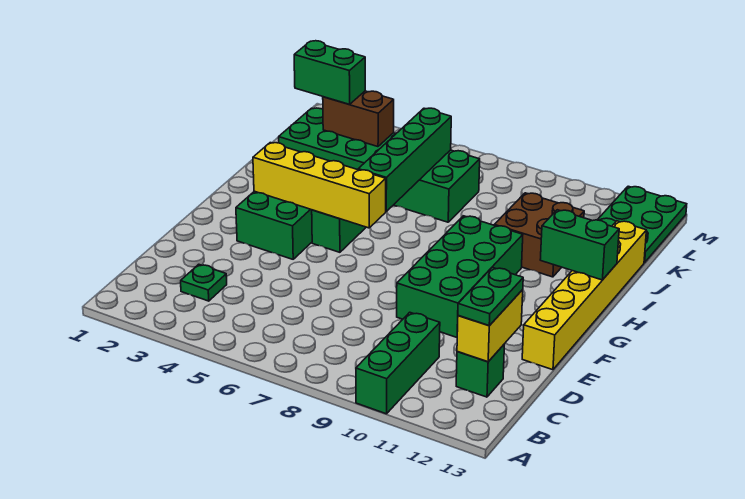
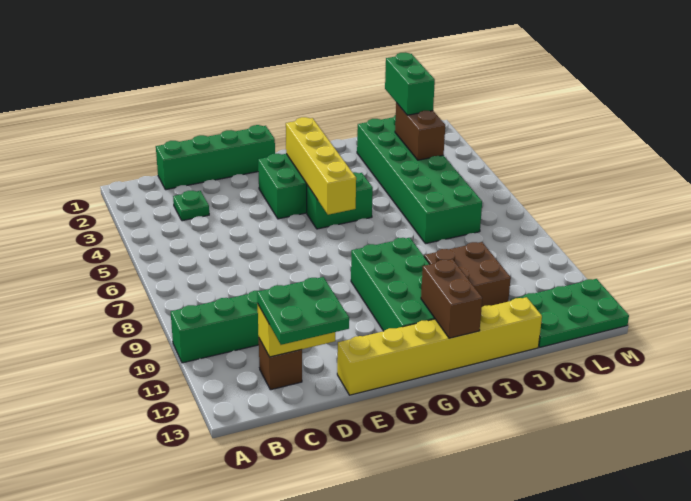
green brick C12 level 1 -> brown brick C12 level 1
green plate C12:D12 level 3 -> green plate C12:D13 level 3
green brick E9:H10 level 1 -> green brick G9:H12 level 1
green brick H6:K6 level 2 -> green brick C1:F1 level 1
green brick H12:H13 level 2 -> brown brick H12:H13 level 2

